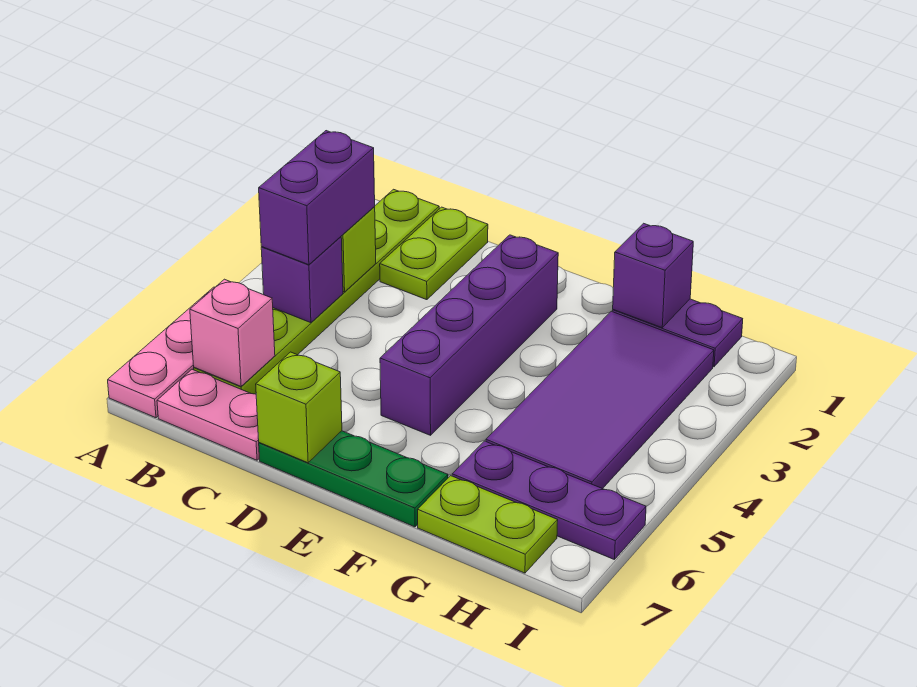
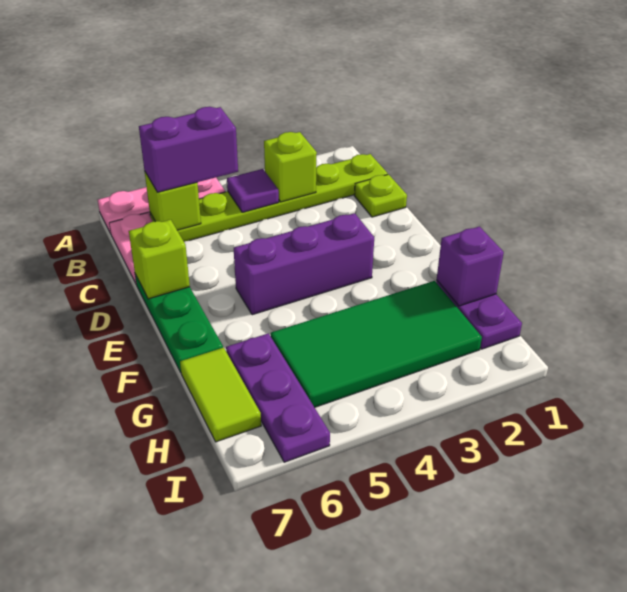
purple brick B3:B4 level 3 -> purple brick B5:B6 level 3
purple brick B4 level 2 -> purple tile B4 level 2
pink brick B6 level 2 -> lime brick B6 level 2
lime plate C1:C2 level 1 -> lime plate C1 level 1
purple brick E2:E5 level 1 -> purple brick E3:E5 level 1
purple tile G2:H5 level 1 -> green tile G2:H5 level 1
lime plate G7:H7 level 1 -> lime tile G7:H7 level 1

